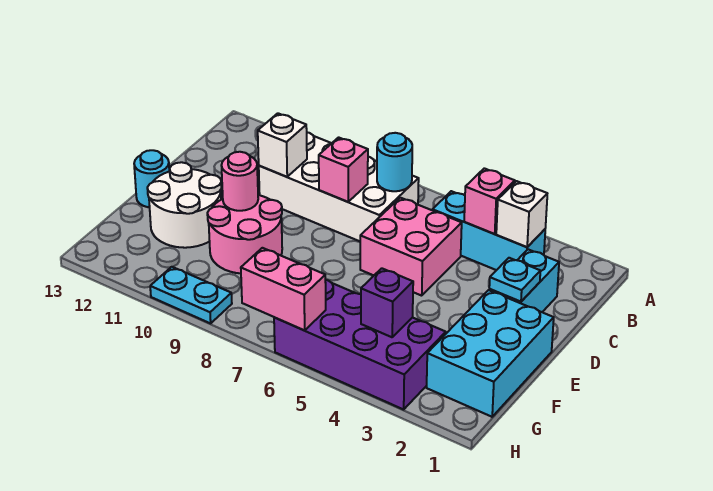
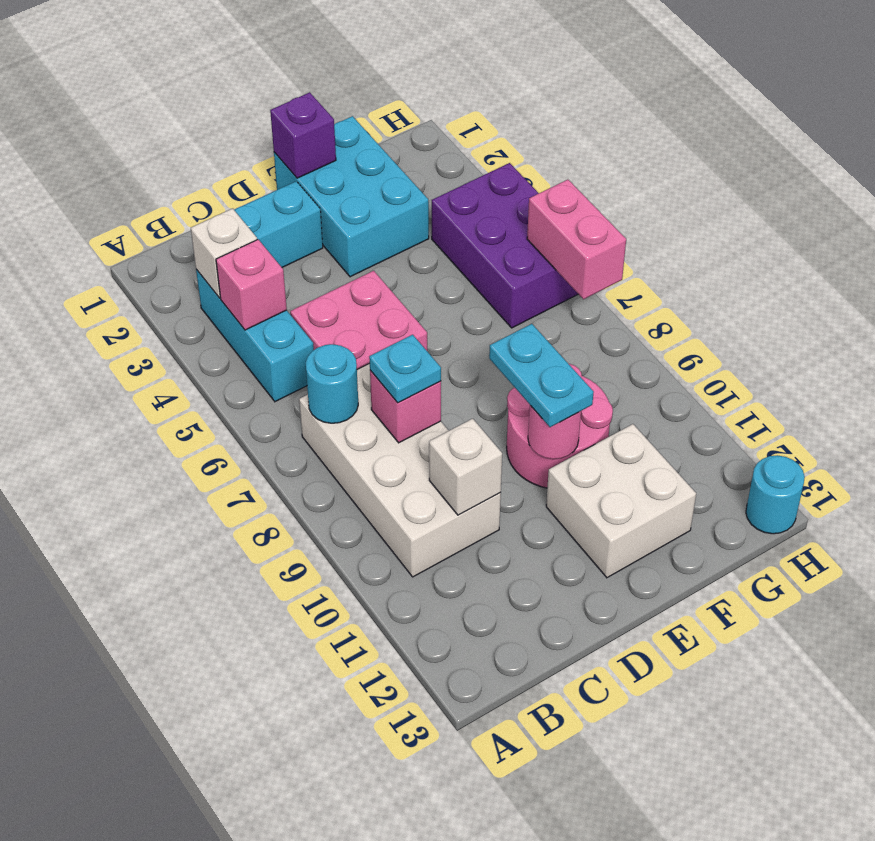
cyan plate D2 level 2 -> cyan plate C8 level 3
cyan brick E1:G2 level 1 -> cyan brick E1:F3 level 1
white round brick E11:F12 level 1 -> white brick E11:F12 level 1
cyan round brick E13 level 1 -> cyan round brick H13 level 1
purple brick G3:H6 level 1 -> purple brick G4:H6 level 1
purple brick G4 level 2 -> purple brick E1 level 2
cyan plate H9:H10 level 1 -> cyan plate E9:E10 level 3

